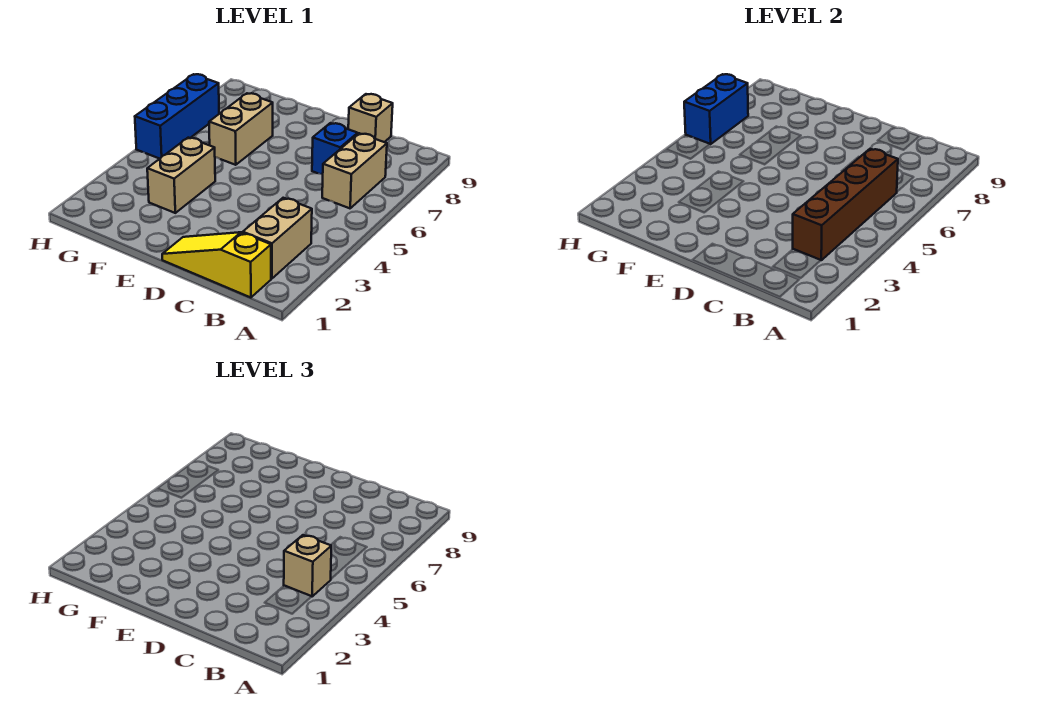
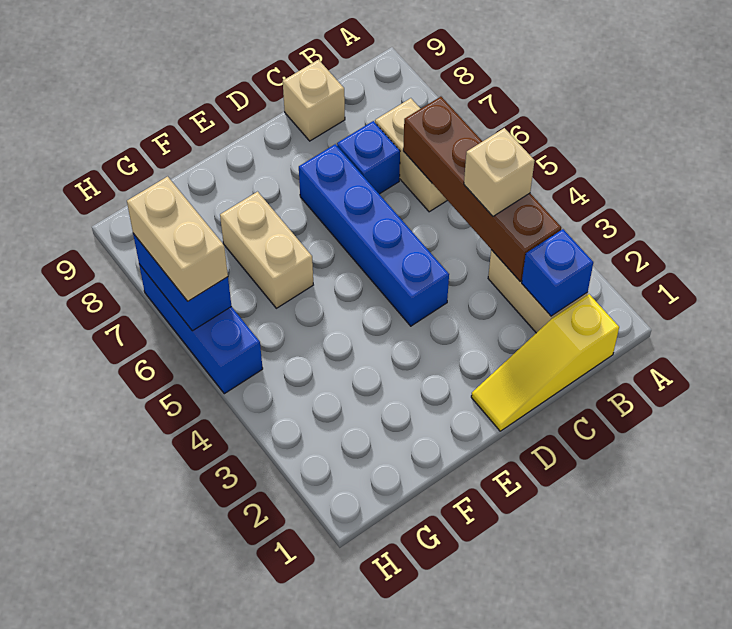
none -> blue brick B2 level 2
none -> blue brick D4:D7 level 1
tan brick F3:F4 level 1 -> tan brick H6:H7 level 3

